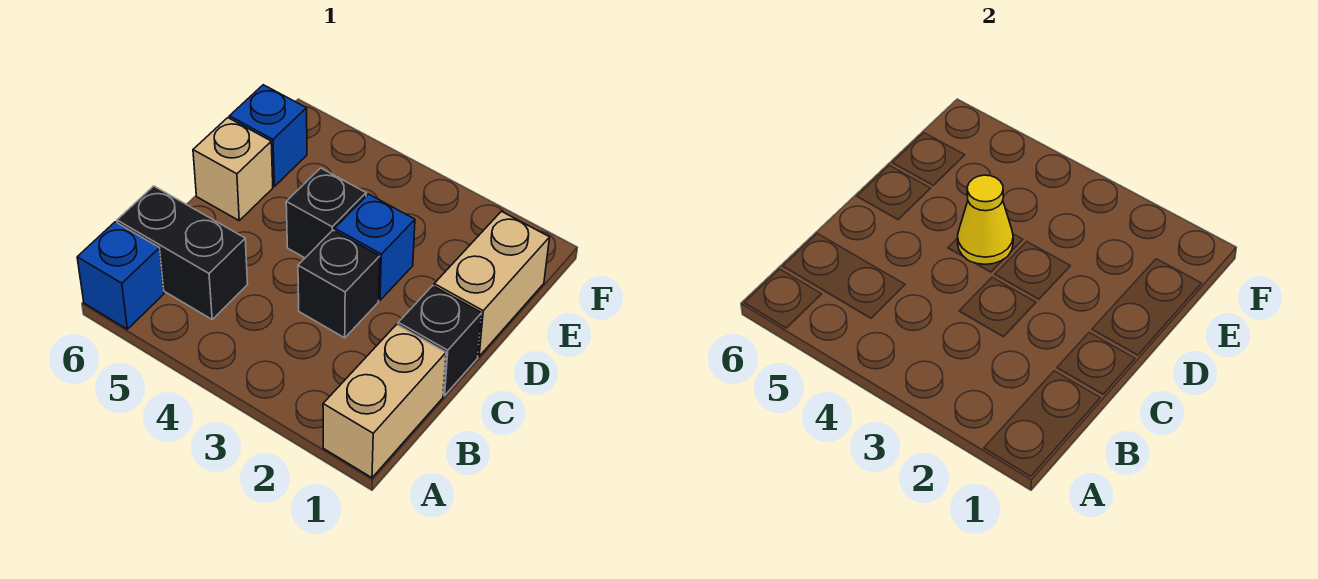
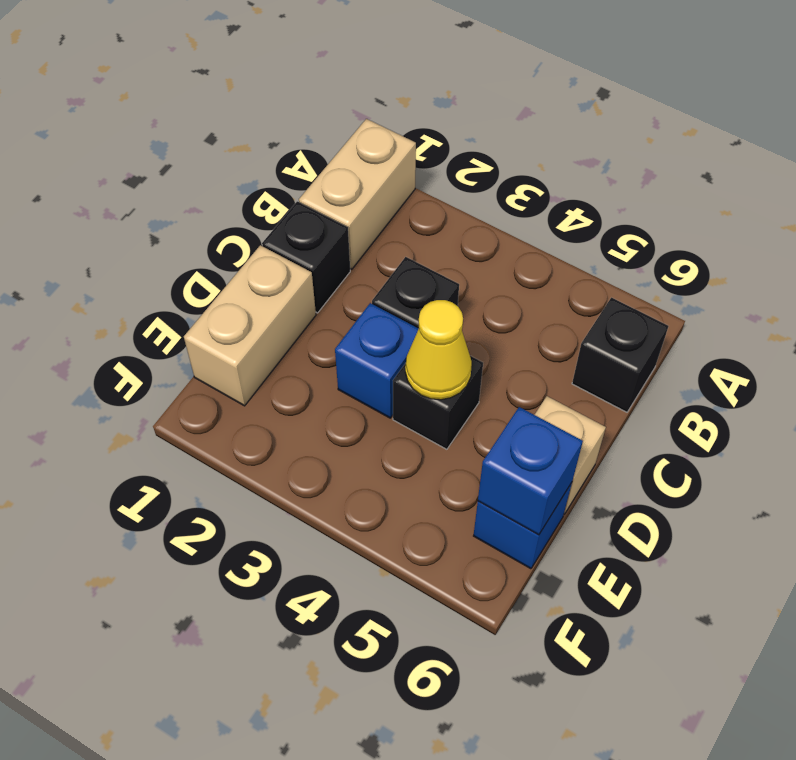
blue brick A6 level 1 -> blue brick E6 level 2
black brick B5:B6 level 1 -> black brick B6 level 1

